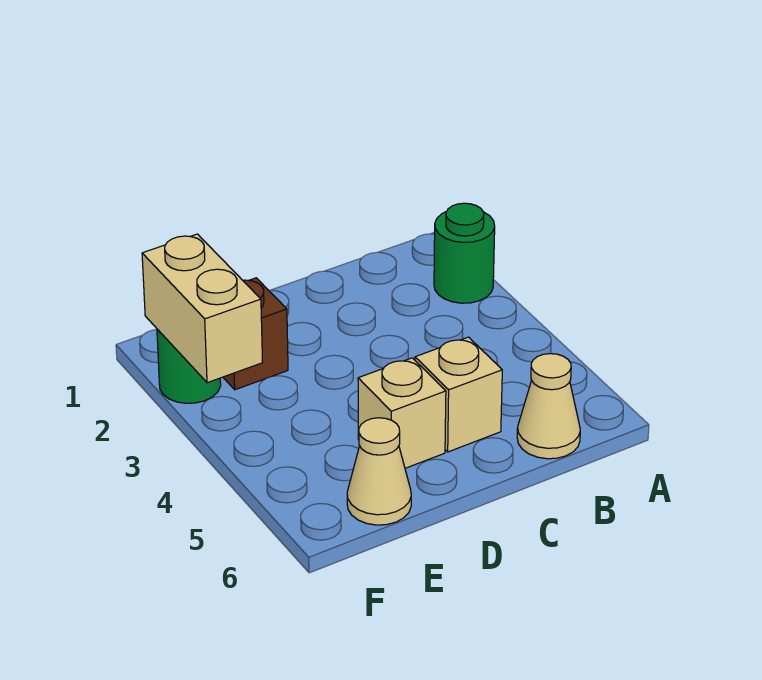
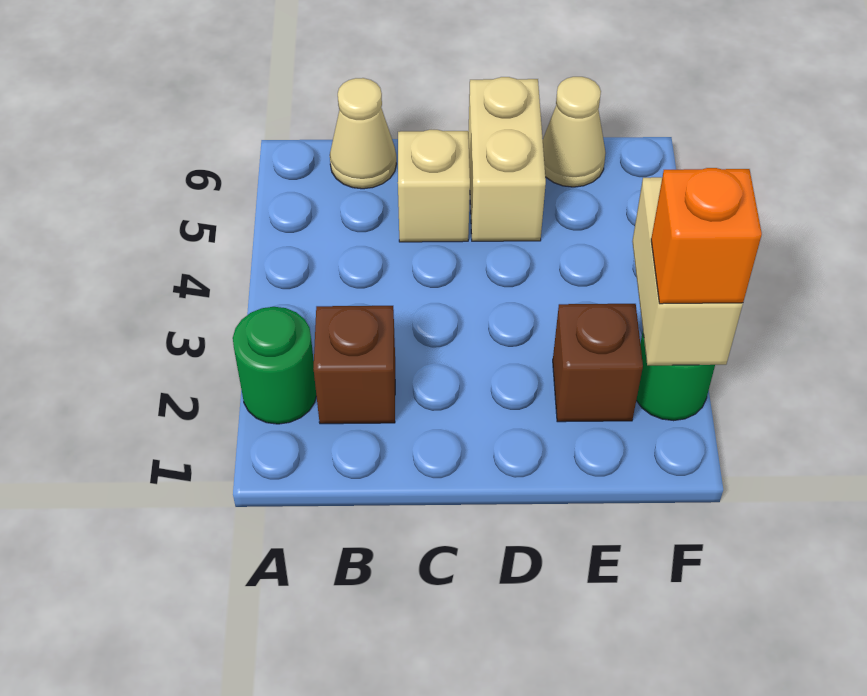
none -> brown brick B2 level 1
tan brick D5 level 1 -> tan brick D5:D6 level 1
none -> orange brick F2 level 3

